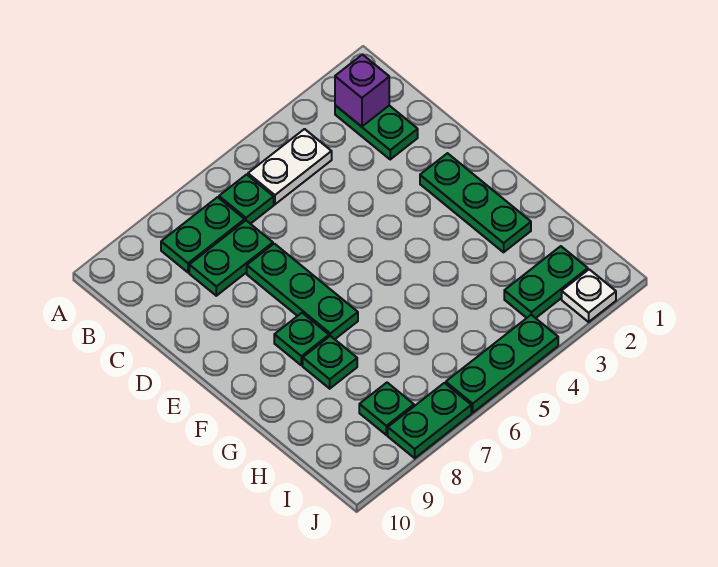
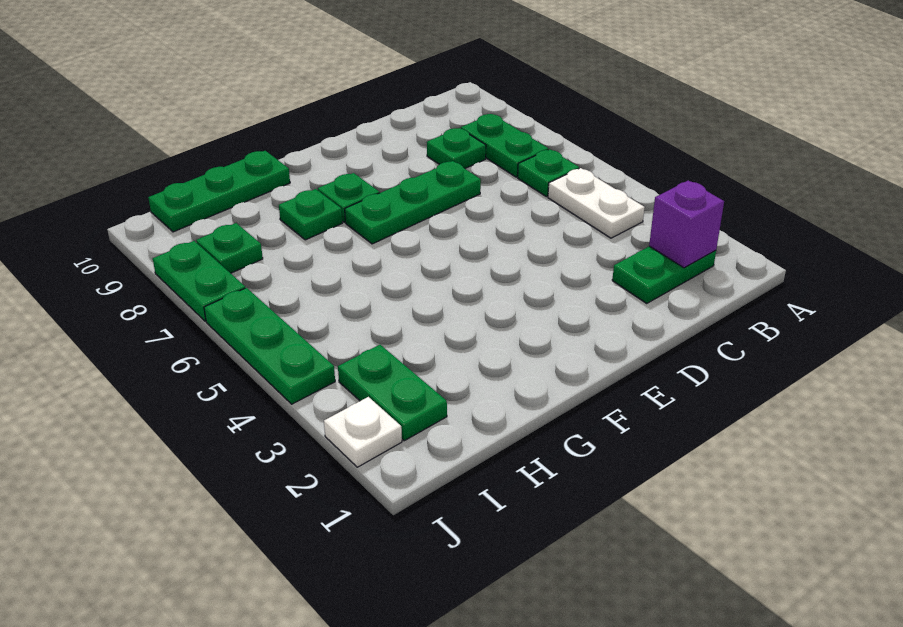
green plate C7:C8 level 1 -> green plate C8 level 1
green plate E2:G2 level 1 -> green plate G10:I10 level 1

